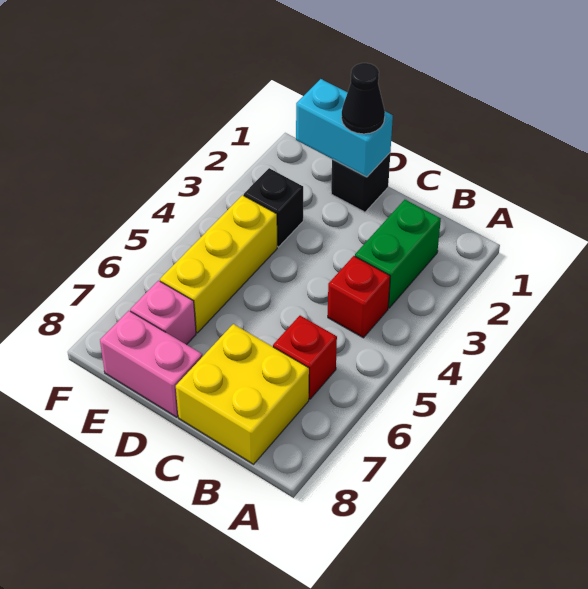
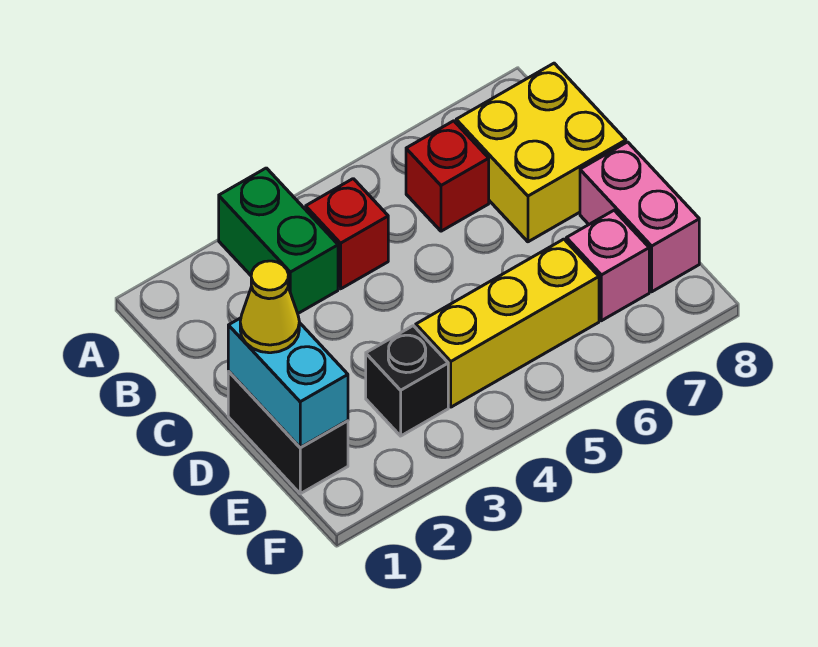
green brick B2:B3 level 1 -> green brick A3:B3 level 1
black brick D1 level 1 -> black brick D1:E1 level 1
black cone D1 level 3 -> yellow cone D1 level 3

